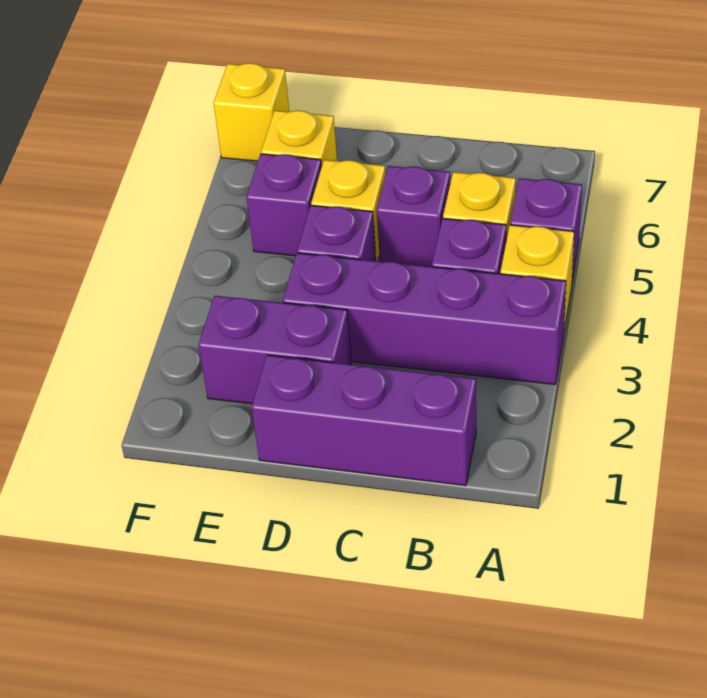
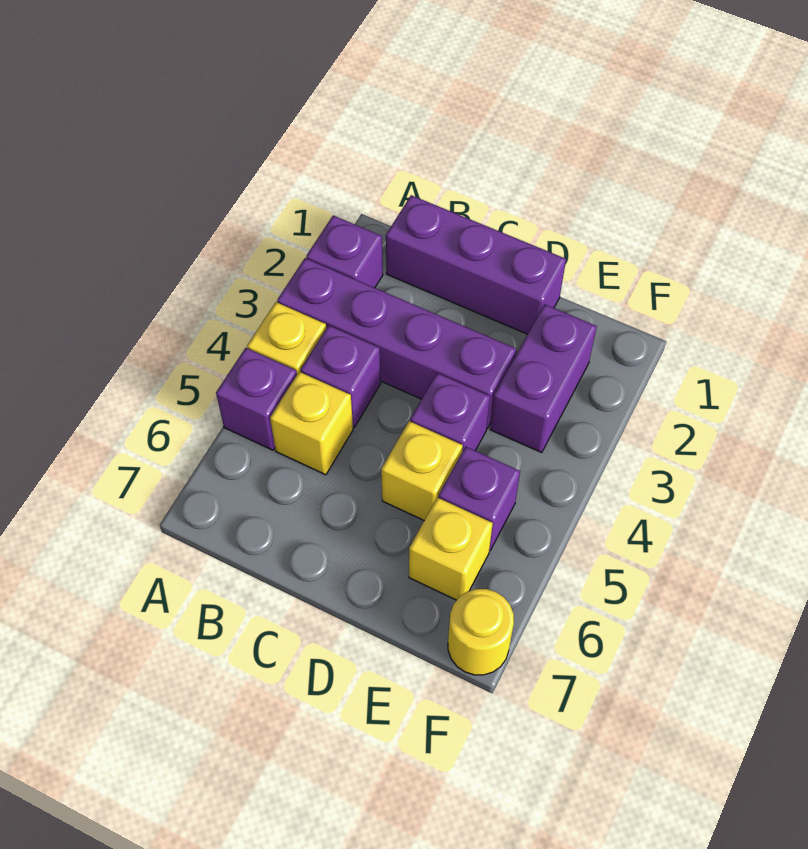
purple brick C5 level 1 -> purple brick A2 level 1
purple brick D2:E2 level 1 -> purple brick E2:E3 level 1
yellow brick F7 level 1 -> yellow round brick F7 level 1

